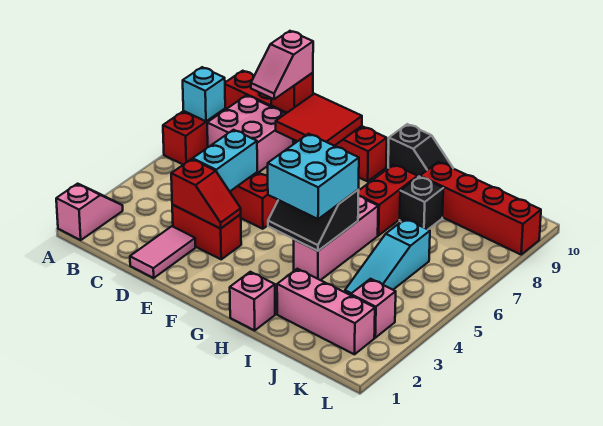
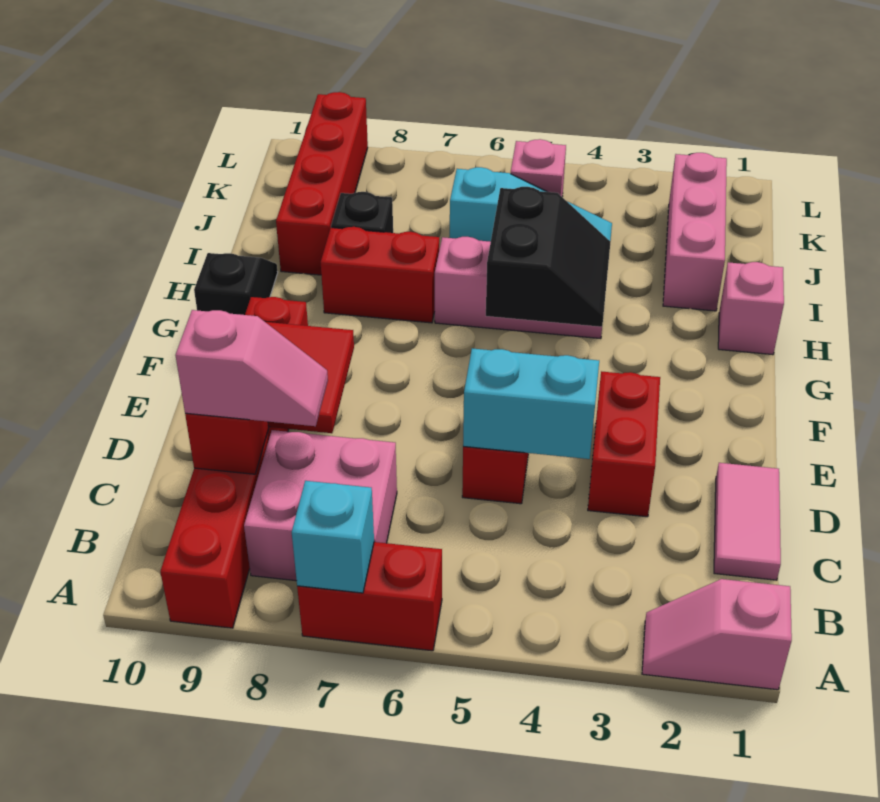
pink tile D1:D2 level 1 -> pink tile C1:D1 level 1
red slope D3:E3 level 2 top D -> none
cyan brick G4:H5 level 3 -> none
pink brick K3 level 1 -> pink brick K5 level 1

